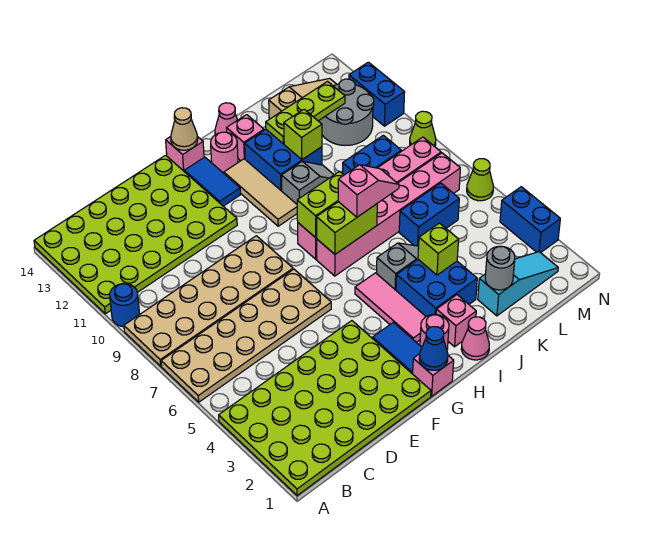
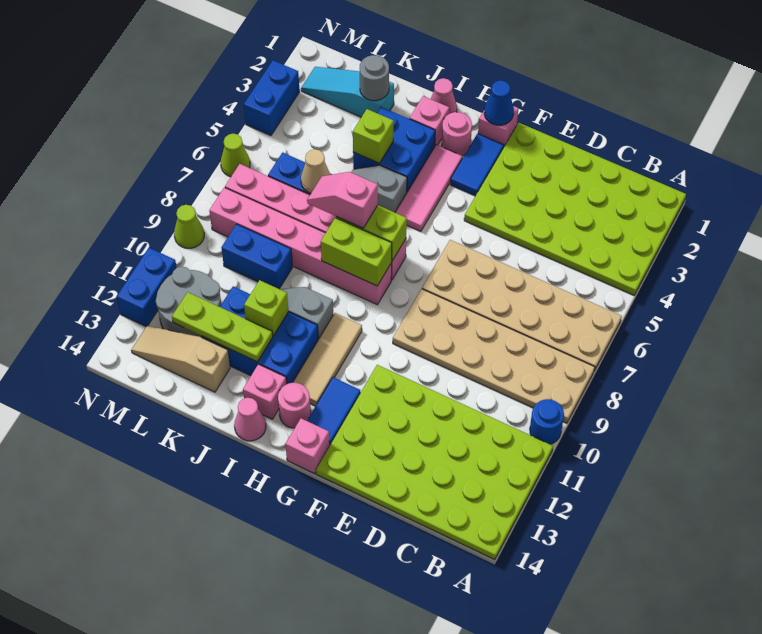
tan cone G14 level 2 -> tan cone K6 level 2
blue brick I11:J12 level 1 -> blue brick I11:K12 level 1

